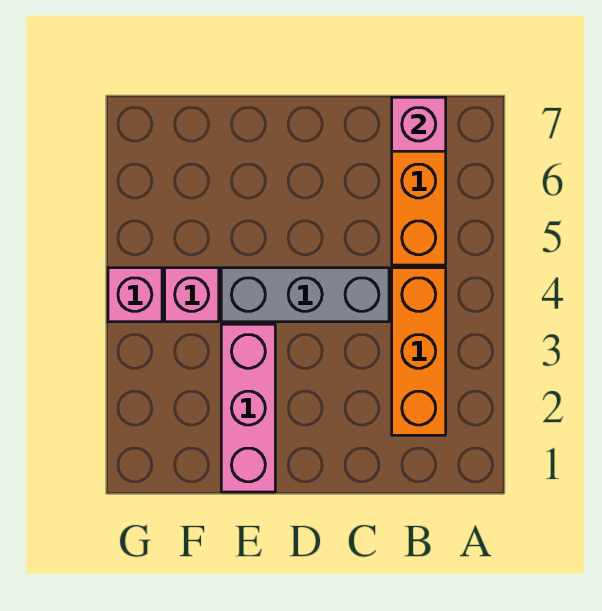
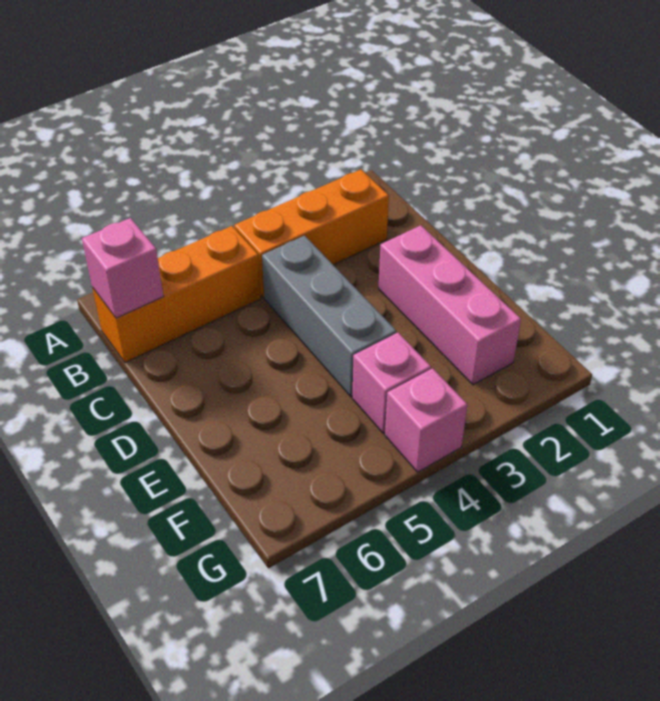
pink brick E1:E3 level 1 -> pink brick D2:F2 level 1

